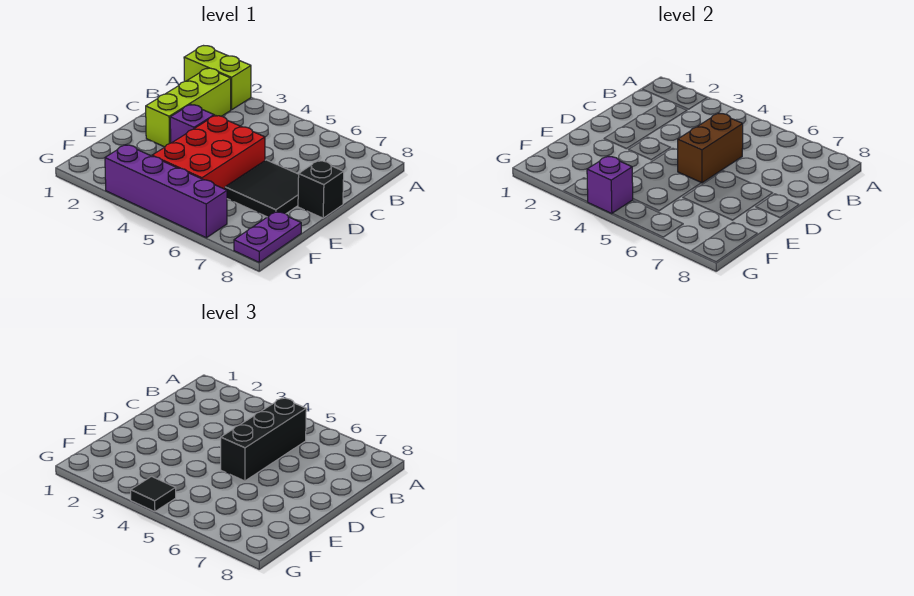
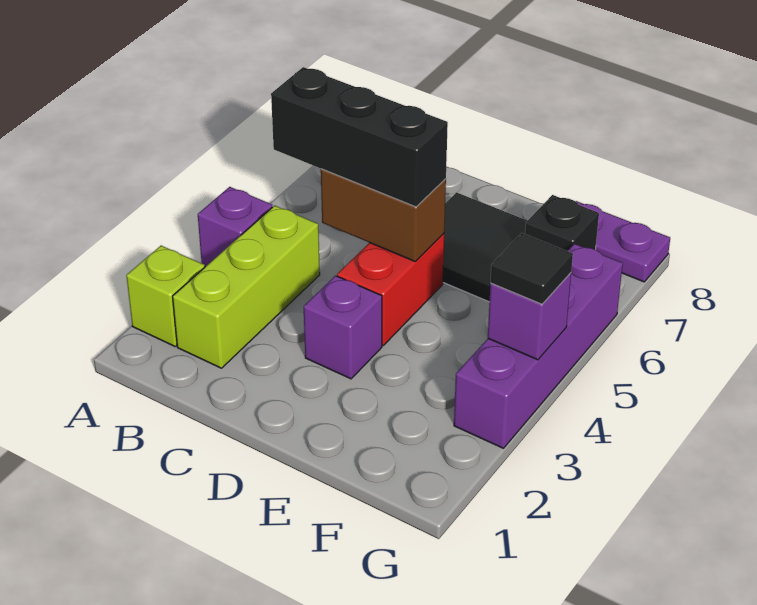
lime brick A1:A2 level 1 -> lime brick A2 level 1
none -> purple brick A4 level 1
lime brick B2:D2 level 1 -> lime brick B2:B4 level 1
red brick D4:F5 level 1 -> red brick D4:D5 level 1
black brick D8 level 1 -> black brick F7 level 1

